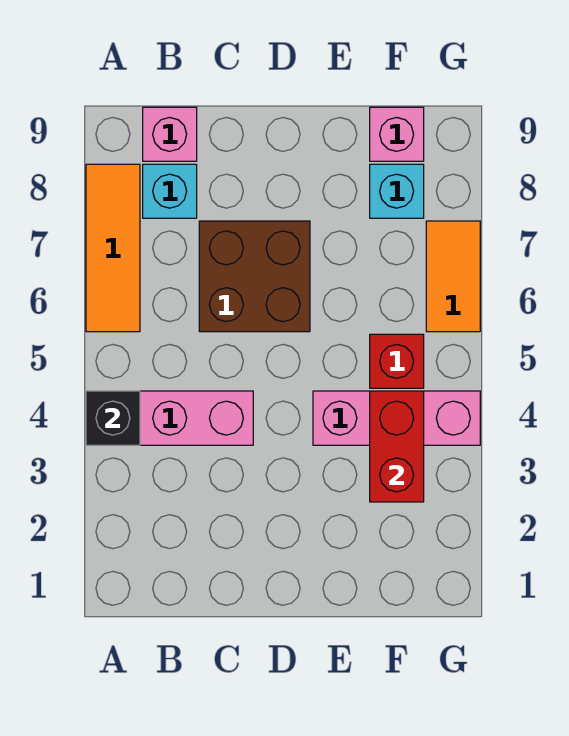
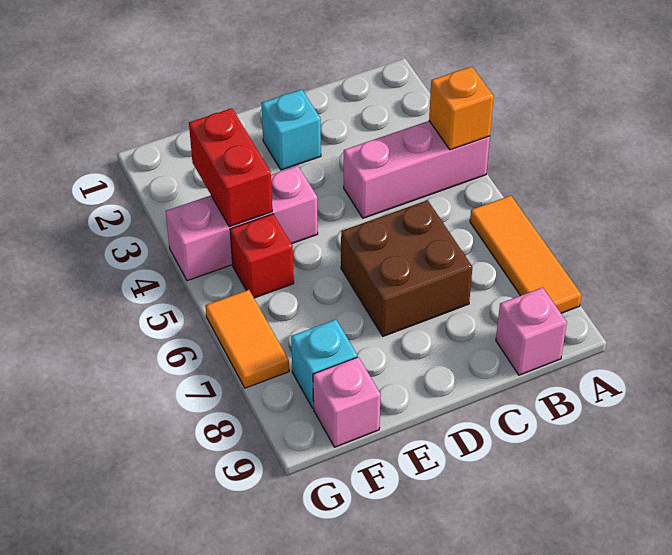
black brick A4 level 2 -> orange brick A4 level 2
cyan brick B8 level 1 -> cyan brick D2 level 1

